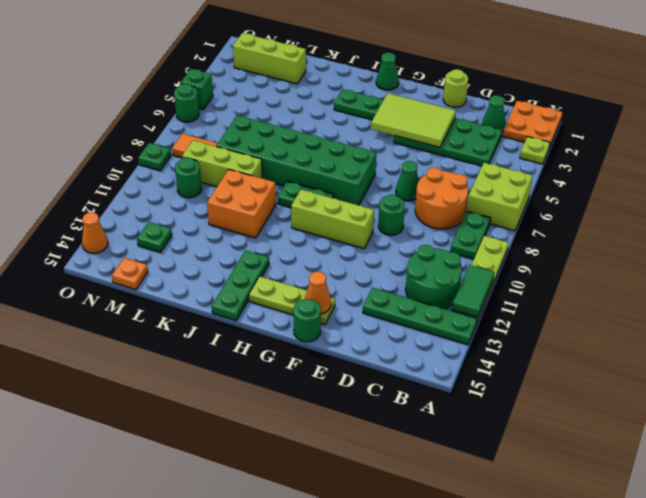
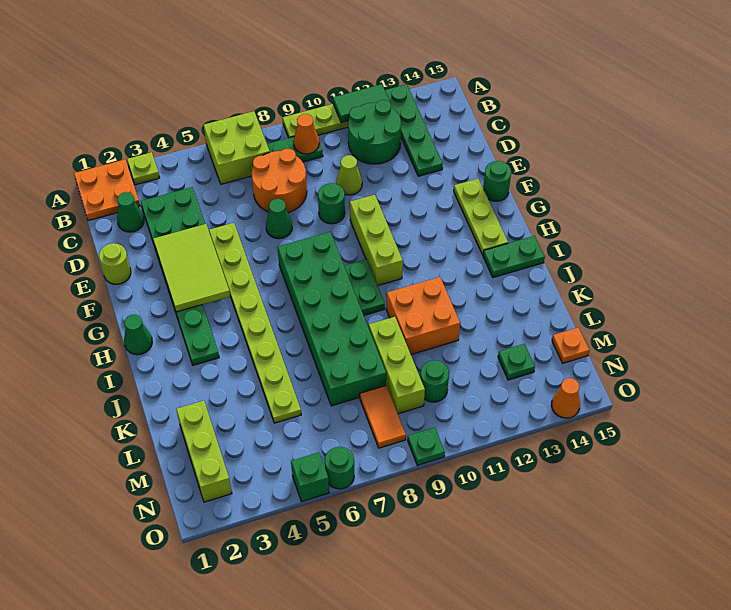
none -> lime cone D10 level 1
none -> lime plate E5:L5 level 1
orange cone F14 level 2 -> orange cone B9 level 2
green plate I13:I15 level 1 -> green plate I14:I15 level 1

